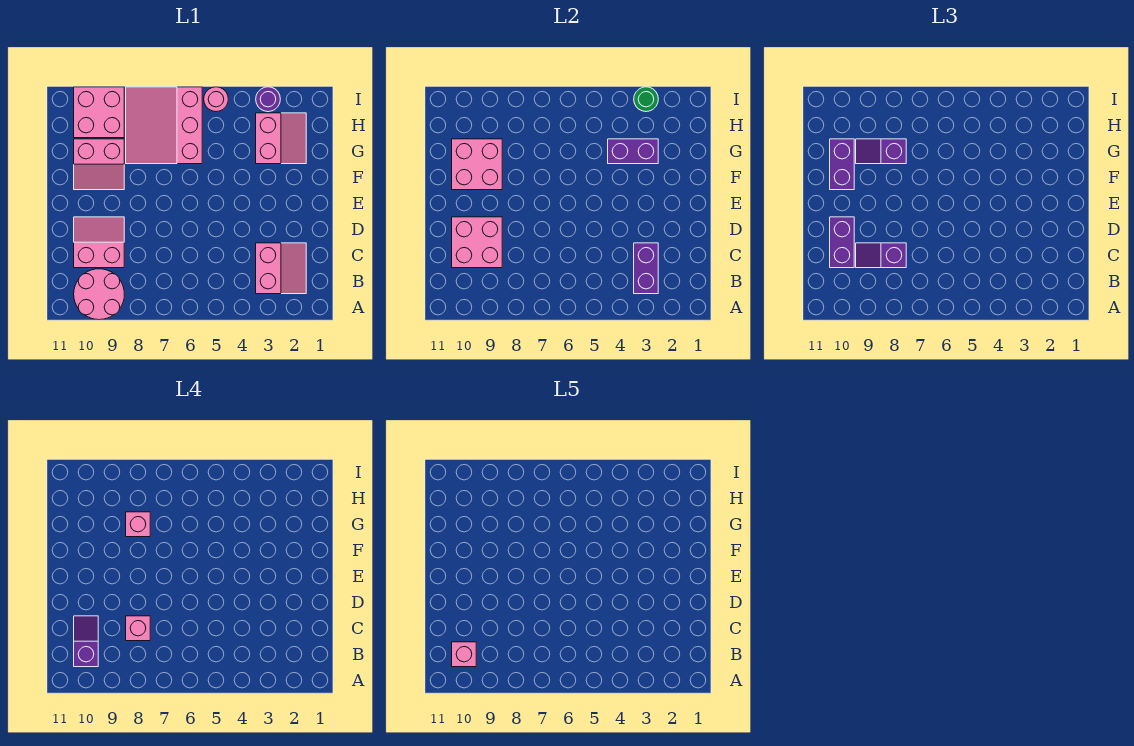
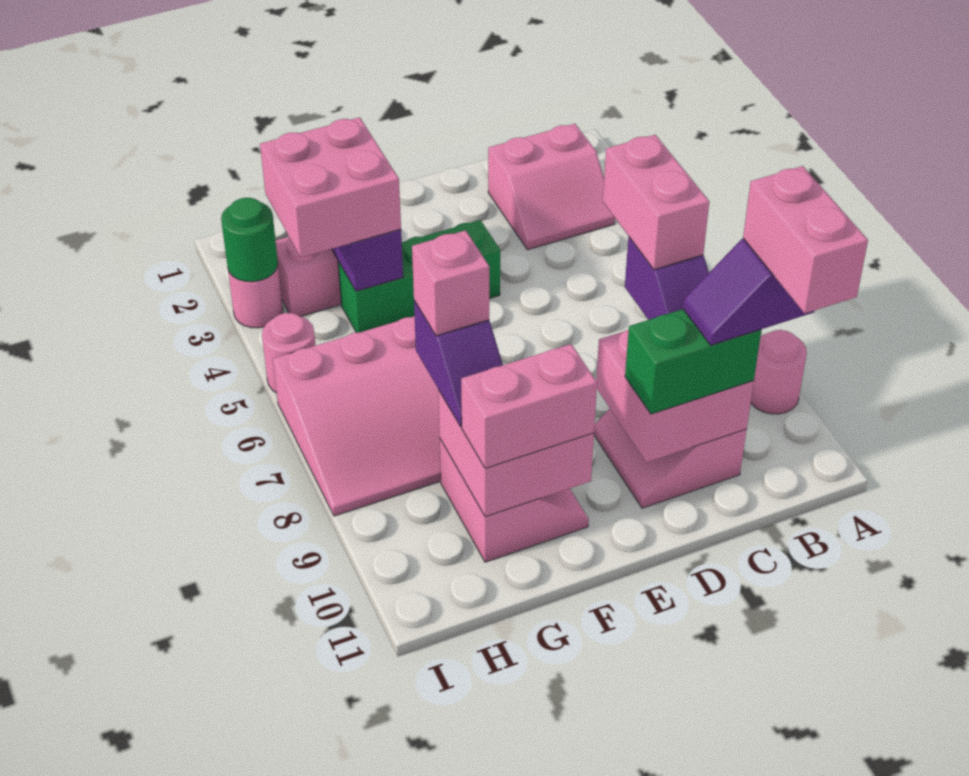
pink round brick A9:B10 level 1 -> pink round brick A9 level 1
pink slope B2:C3 level 1 top 3 -> pink slope B2:C3 level 1 top 2
purple brick B3:C3 level 2 -> none
pink brick B10 level 5 -> pink brick B10:B11 level 5
pink brick C8 level 4 -> pink brick C7:C8 level 4
purple brick C10:D10 level 3 -> green brick C10:D10 level 3
none -> green brick E4:G4 level 1
purple brick F10:G10 level 3 -> pink brick F10:G10 level 3
pink brick H9:I10 level 1 -> pink brick G3:H4 level 3
purple round brick I3 level 1 -> pink round brick I3 level 1

